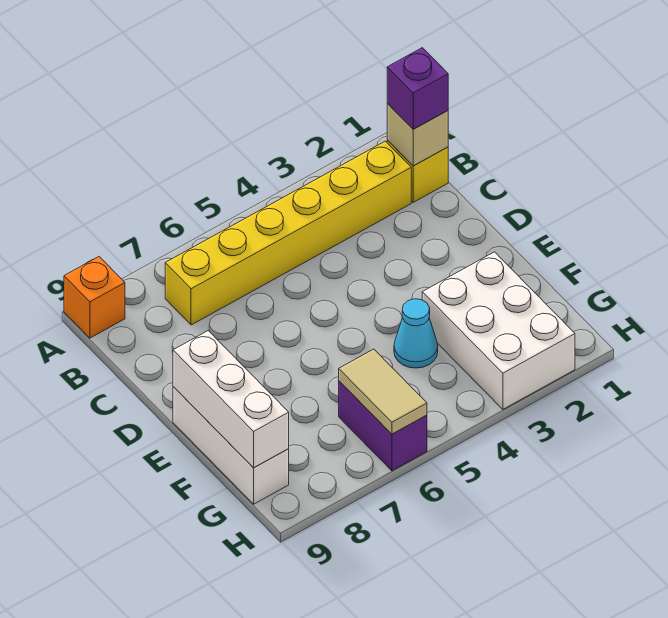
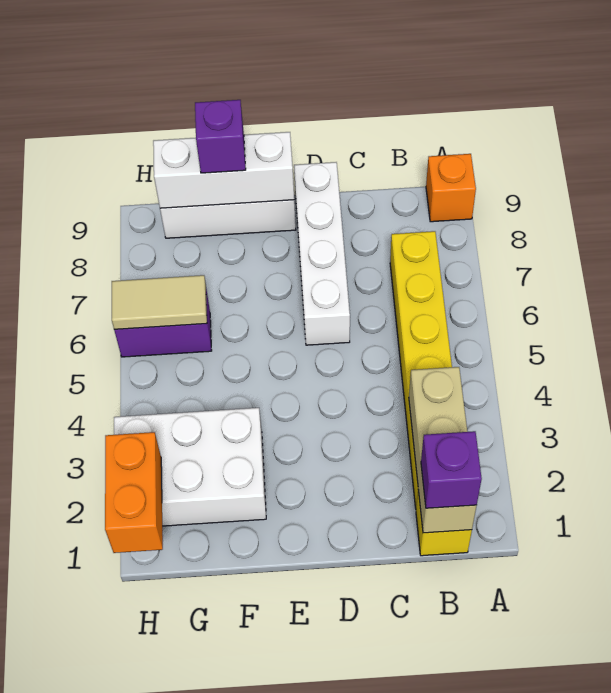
tan brick B1 level 2 -> tan brick B1:B3 level 2
none -> white brick D6:D9 level 1
cyan cone F4 level 1 -> none
none -> purple brick F9 level 3
none -> orange brick H1:H2 level 2

